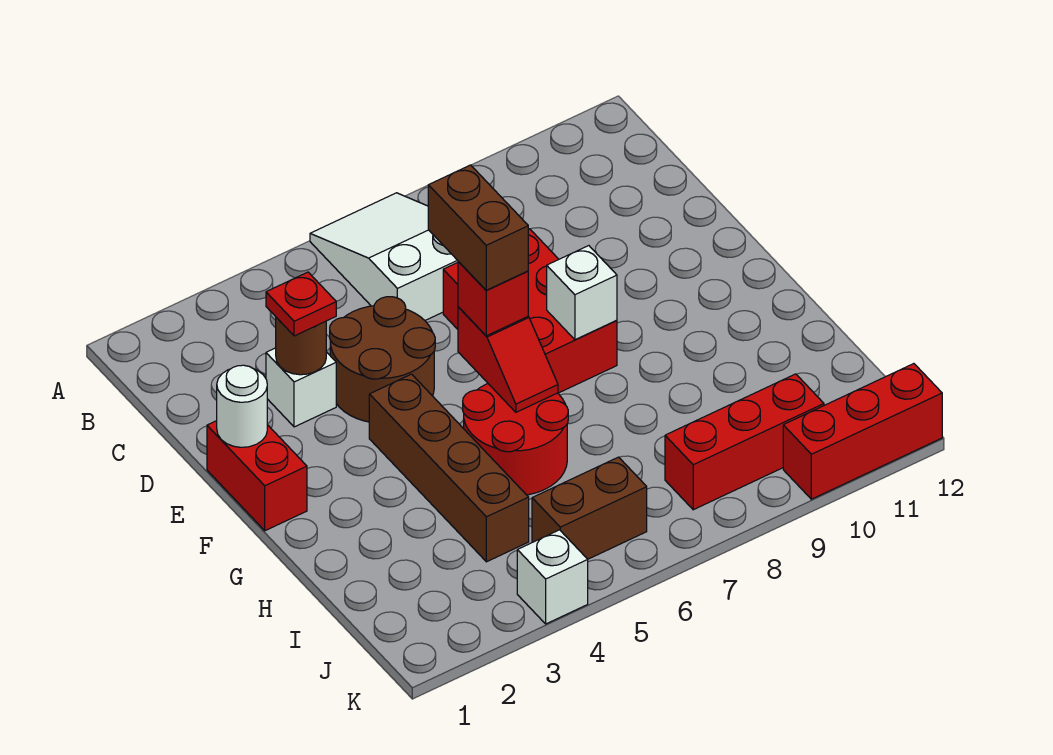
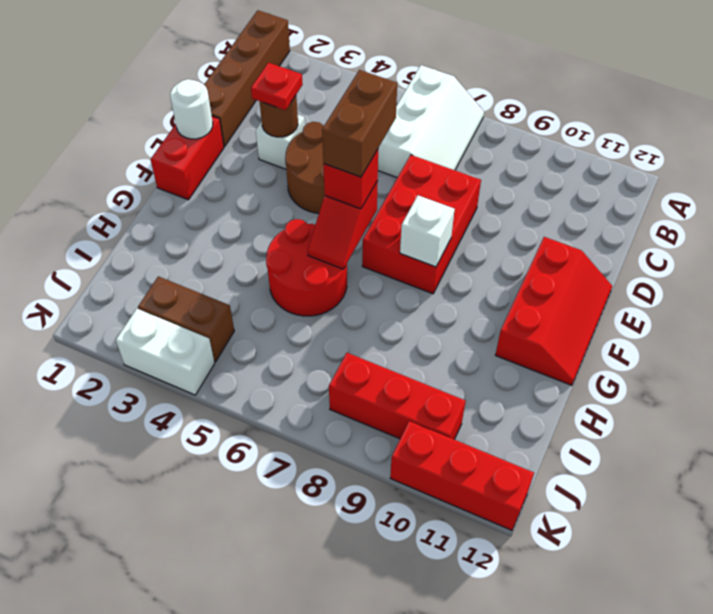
white slope A6:C7 level 1 top C -> white slope A6:C7 level 1 top 6
none -> red slope E11:G12 level 1 top 11
brown brick F4:I4 level 1 -> brown brick A1:D1 level 1
brown brick J5:J6 level 1 -> brown brick J3:J4 level 1
white brick K4 level 1 -> white brick K3:K4 level 1

